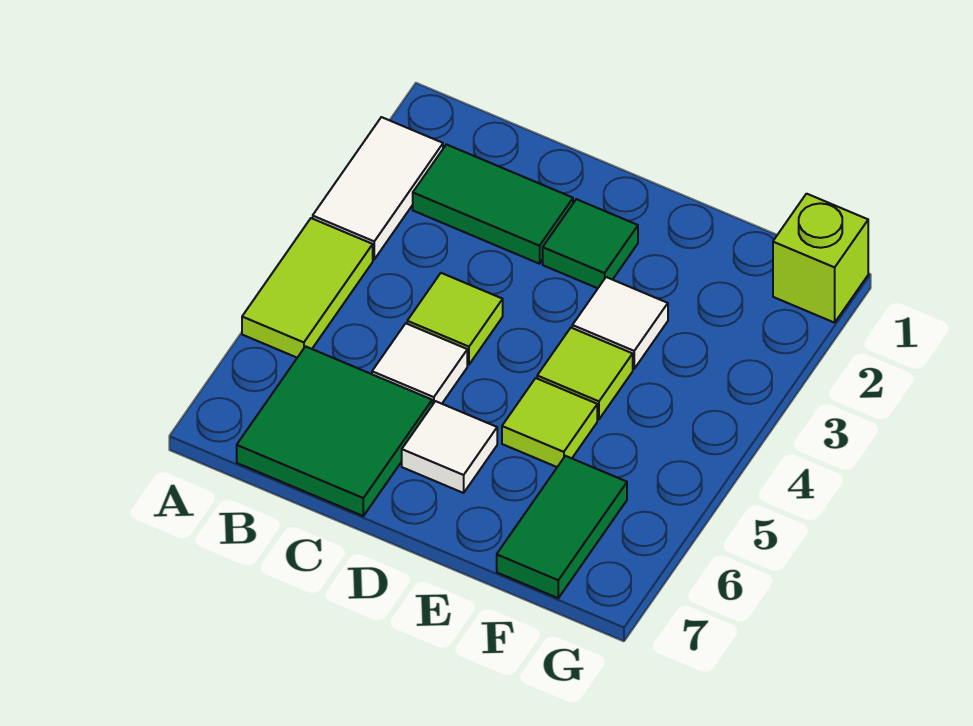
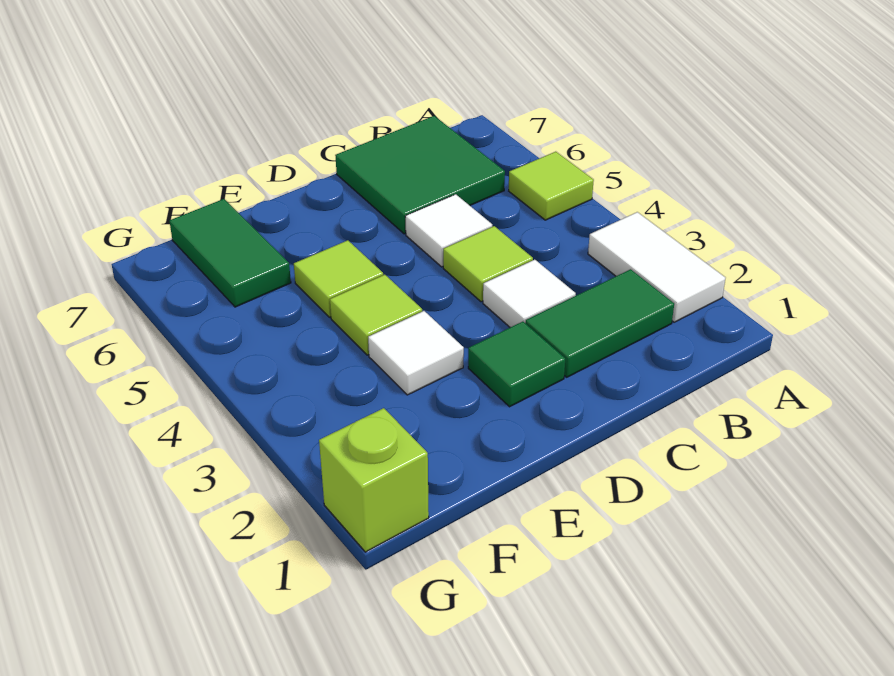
lime tile A4:A5 level 1 -> lime tile A5 level 1
white tile D6 level 1 -> white tile C3 level 1

